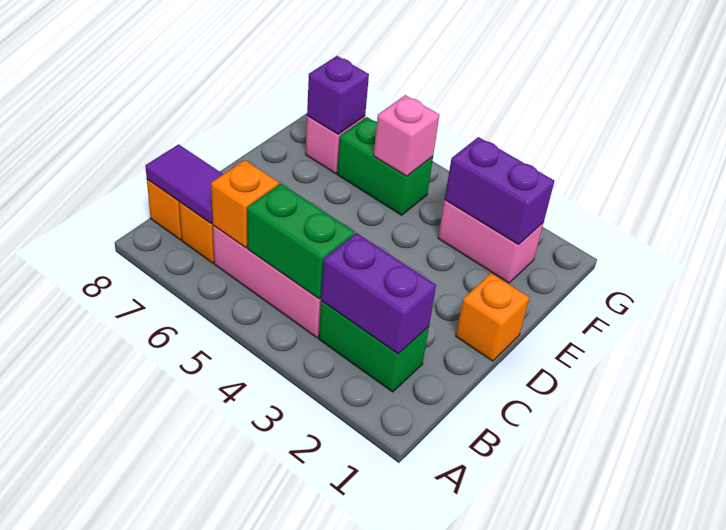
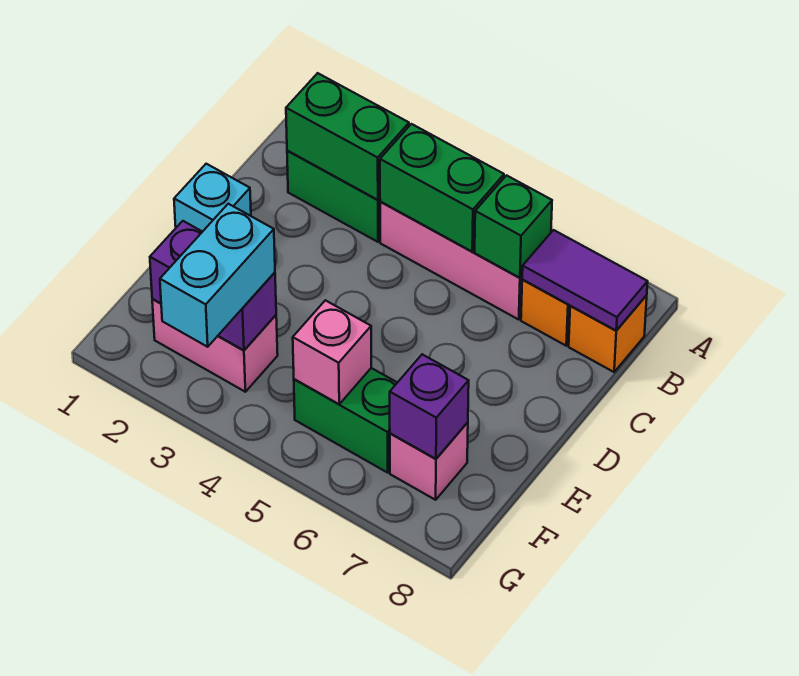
purple brick B2:B3 level 2 -> green brick B2:B3 level 2
orange brick B6 level 2 -> green brick B6 level 2
orange brick D1 level 1 -> cyan brick D1 level 1
none -> cyan brick F3:G3 level 3

